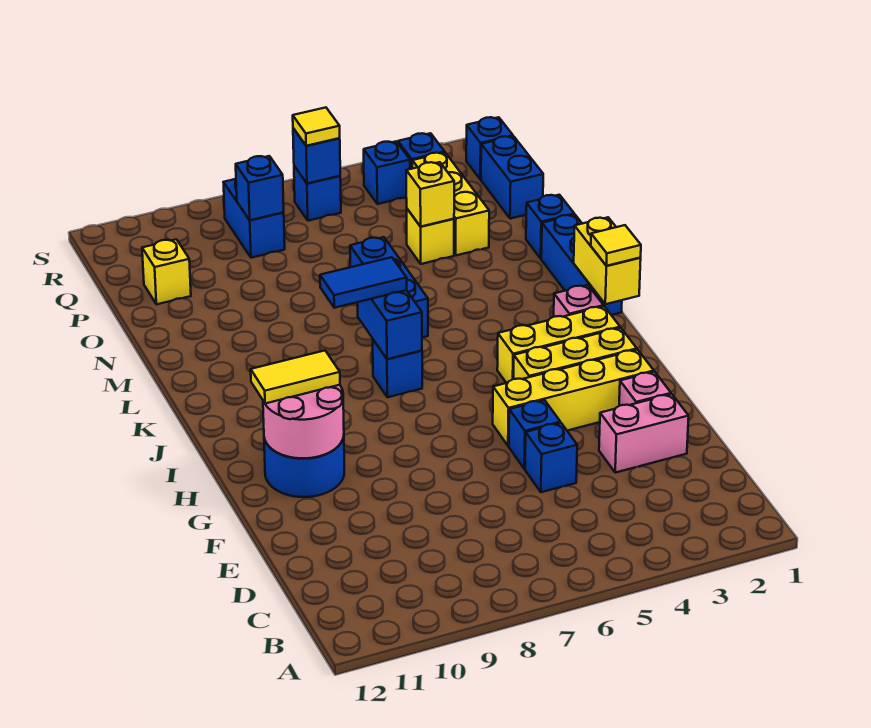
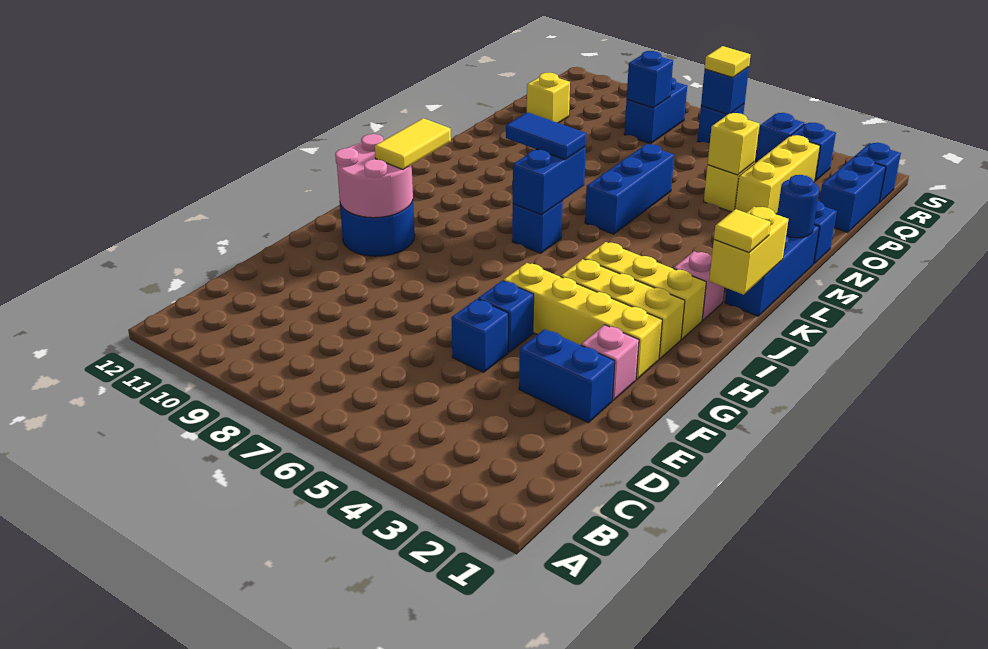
pink brick E2:E3 level 1 -> blue brick E2:E3 level 1
yellow tile H10:H11 level 3 -> yellow tile H10:I10 level 3
none -> blue round brick M1 level 2

